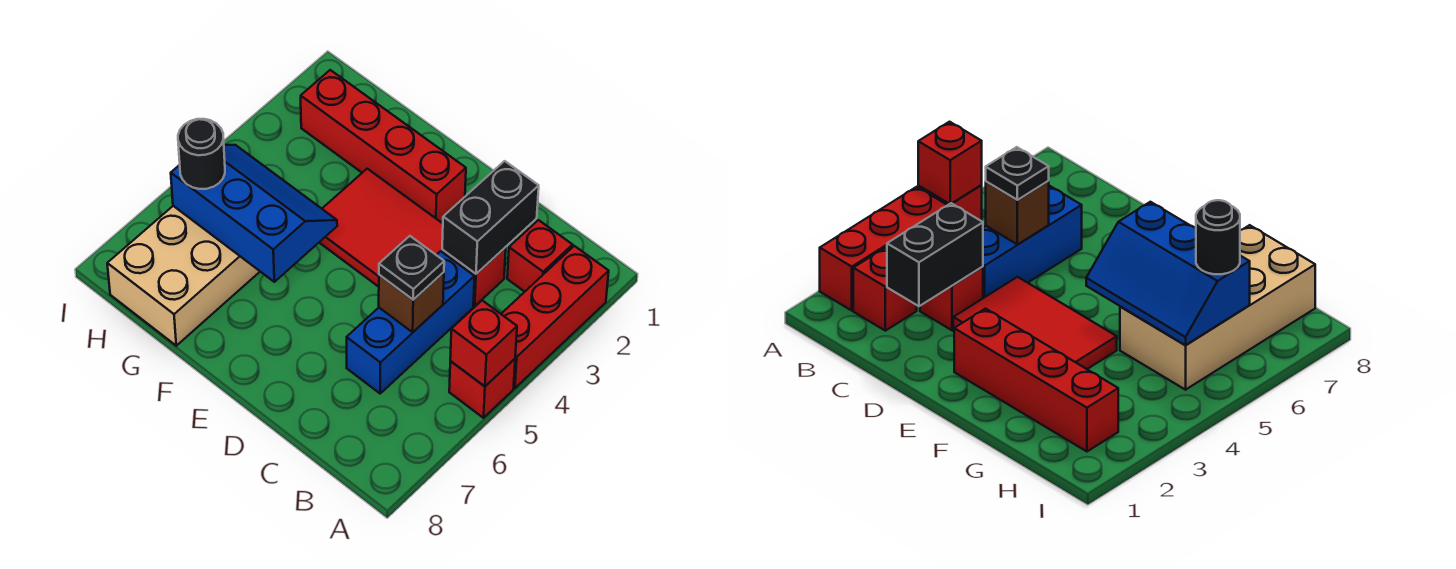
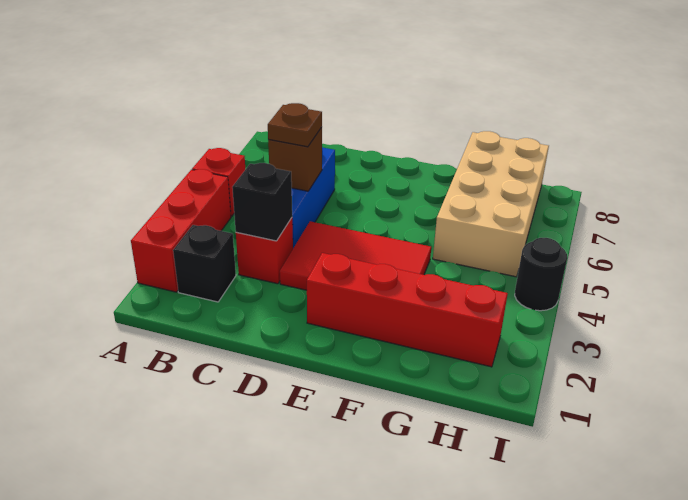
red brick A5 level 2 -> none
red brick B2 level 1 -> black brick B2 level 1
black brick C2:C3 level 2 -> black brick C3 level 2
black plate C5 level 3 -> brown plate C5 level 3
blue slope F5:H6 level 2 top 6 -> none
black round brick H6 level 3 -> black round brick I4 level 1

